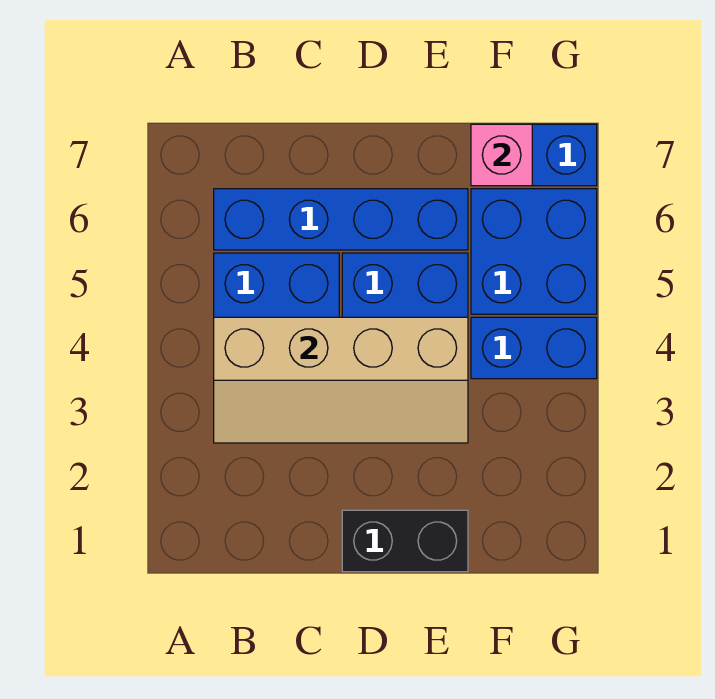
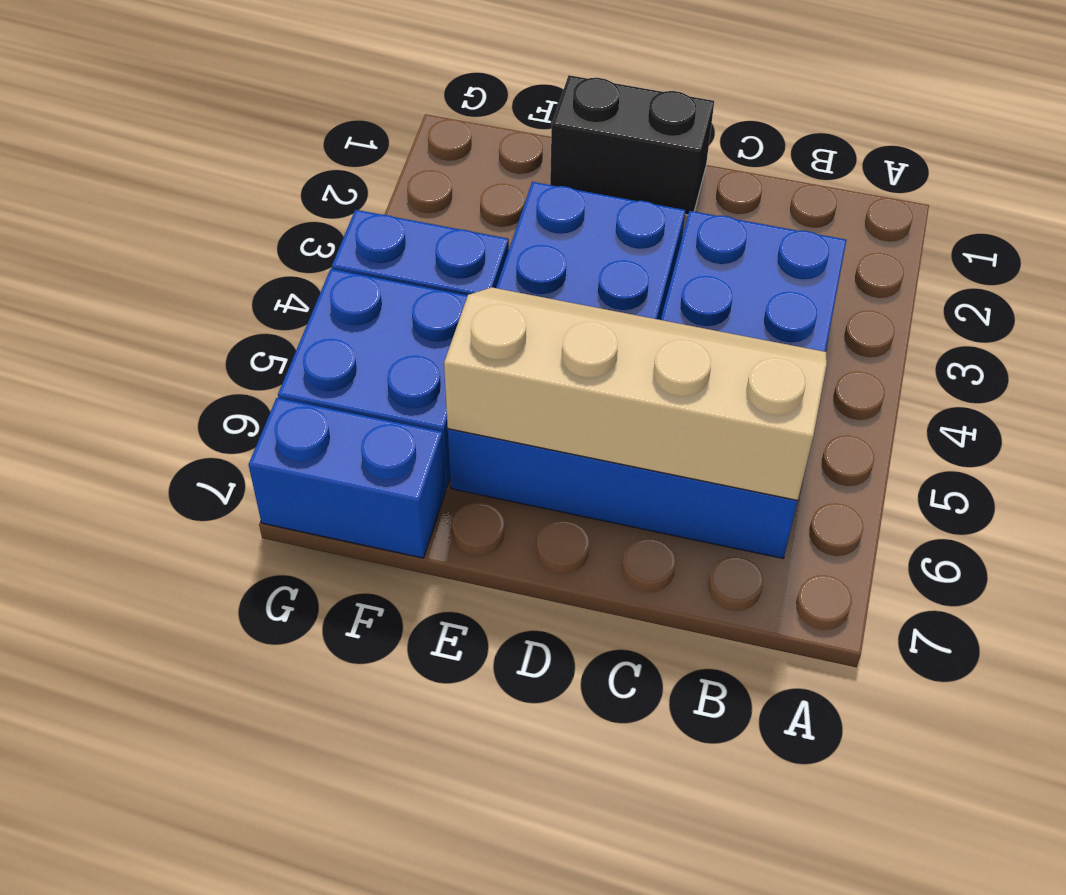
tan slope B3:E4 level 2 top 4 -> tan slope B5:E6 level 2 top 6
pink brick F7 level 2 -> none

